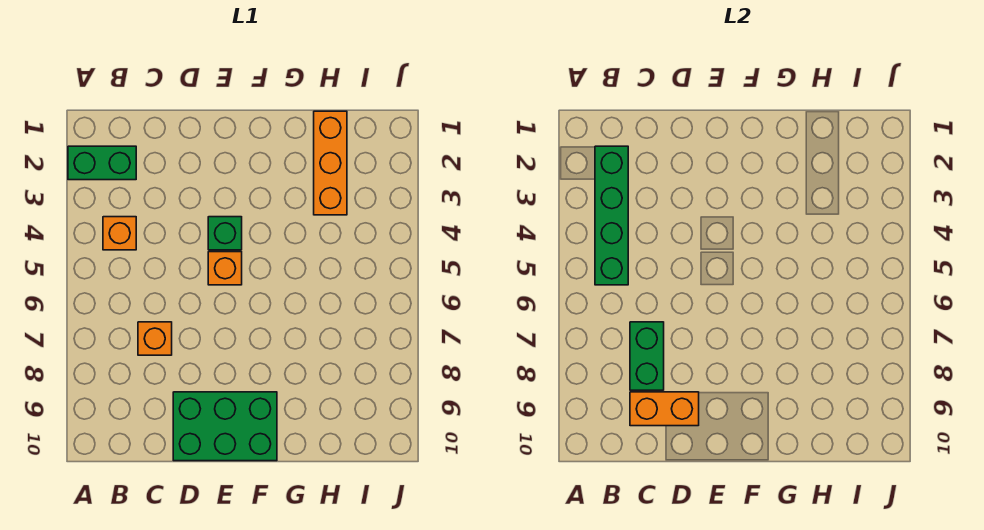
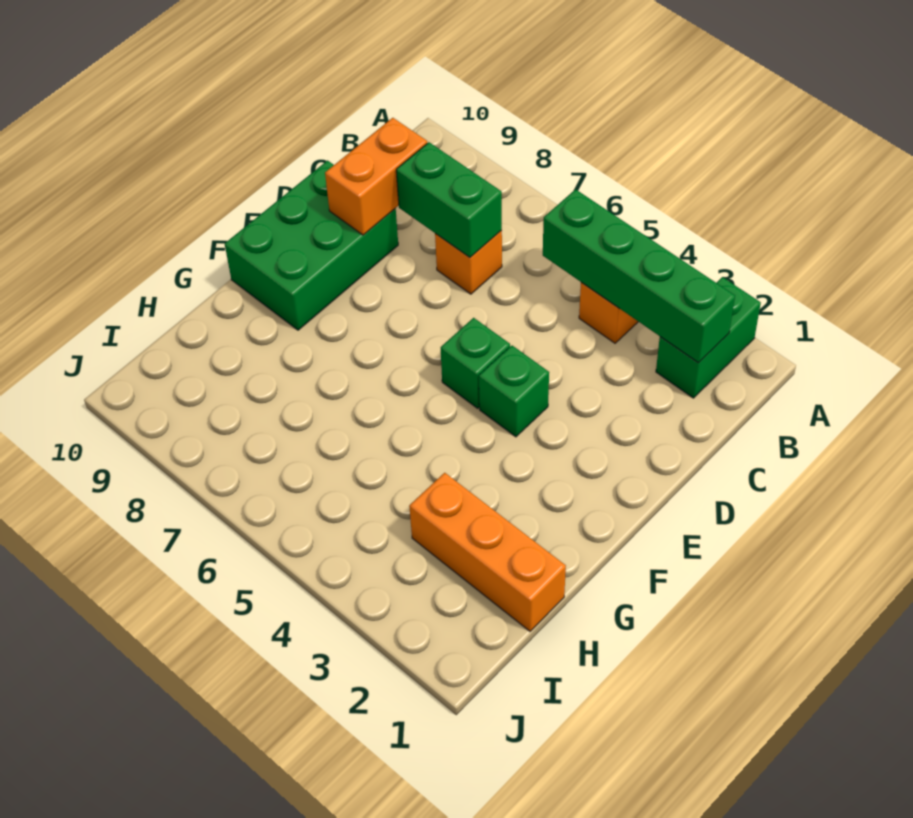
orange brick E5 level 1 -> green brick E5 level 1

